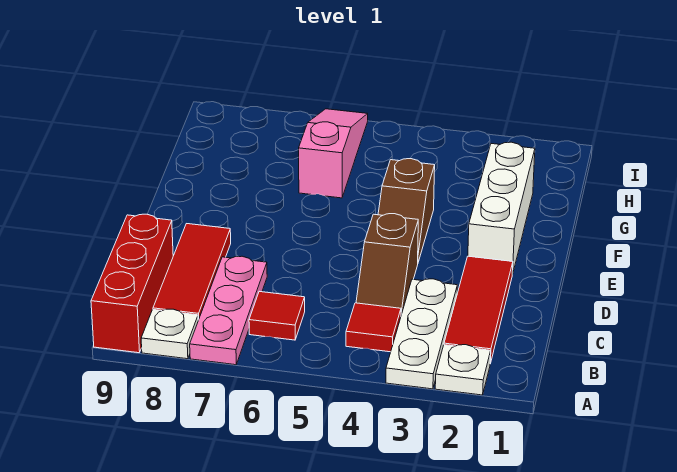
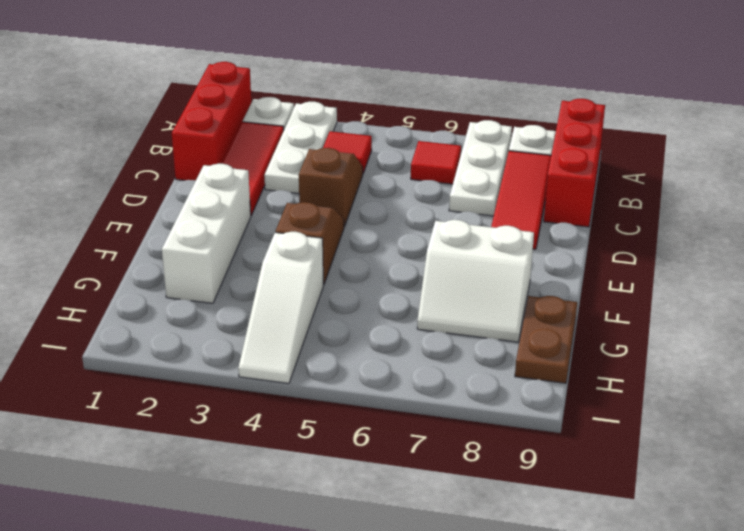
none -> red brick A1:C1 level 1
pink plate A7:C7 level 1 -> white plate A7:C7 level 1
none -> white slope F7:G8 level 1 top F
none -> white slope G4:I4 level 1 top G
pink slope G6:I6 level 1 top G -> none
none -> brown plate G9:H9 level 1

